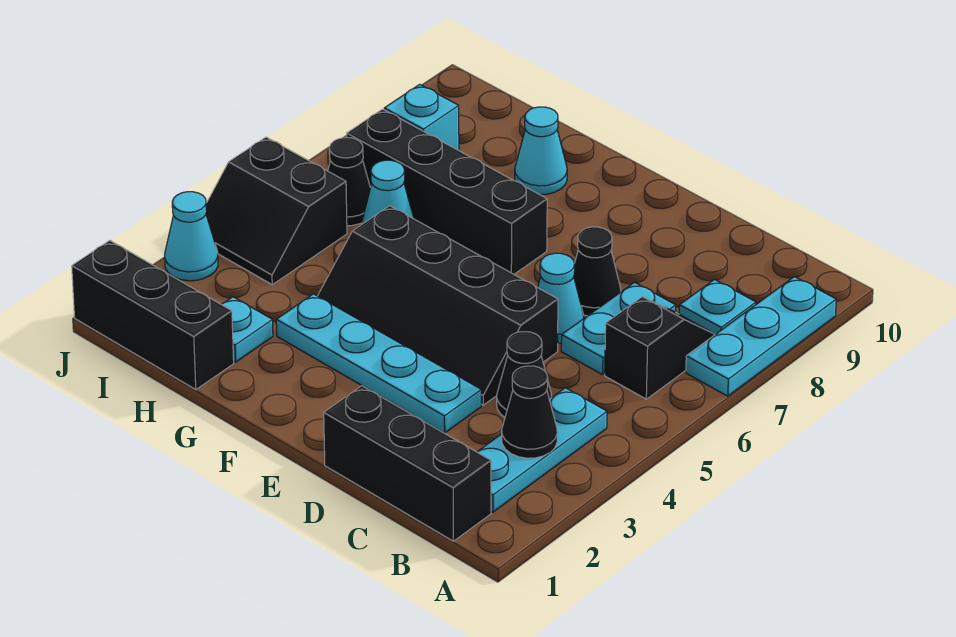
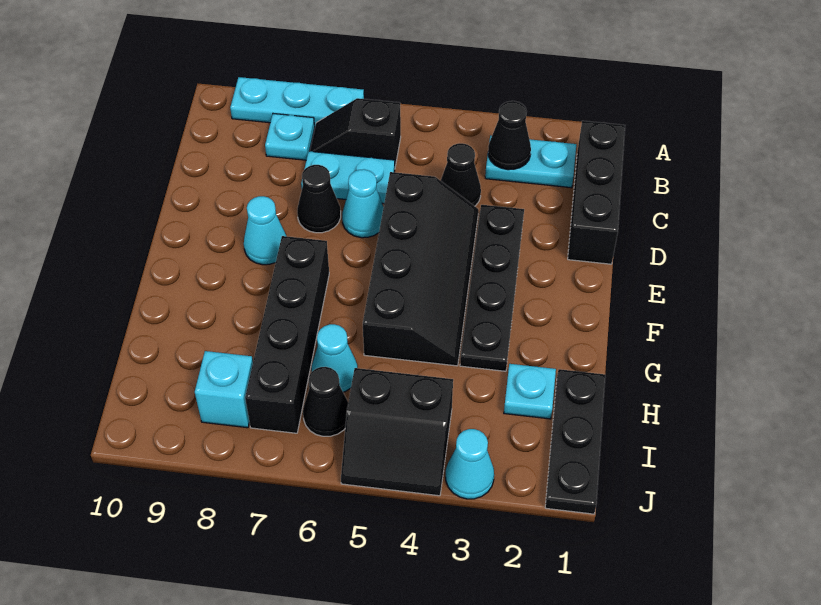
cyan plate B2:B4 level 1 -> cyan plate B2:B3 level 1
cyan plate D3:G3 level 1 -> black plate D3:G3 level 1
cyan cone G9 level 1 -> cyan cone E8 level 1
black brick H1:J1 level 1 -> black plate H1:J1 level 1
black slope I4:J5 level 1 top 5 -> black slope I4:J5 level 1 top I

